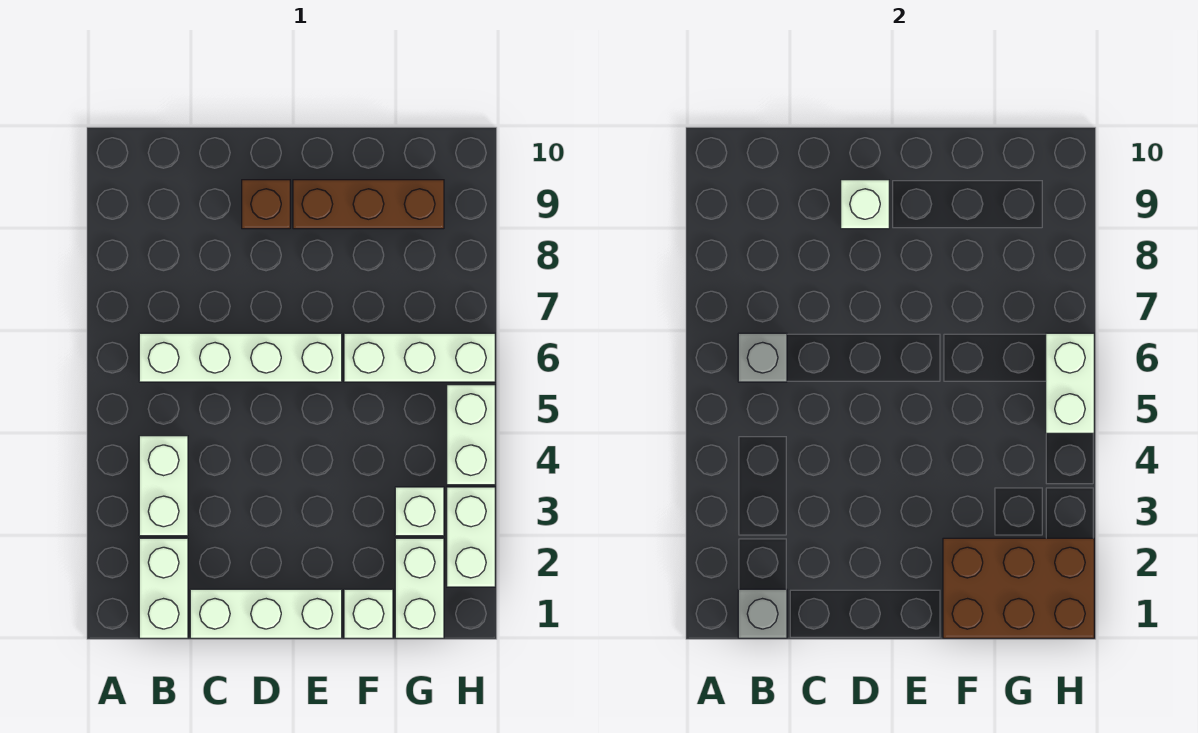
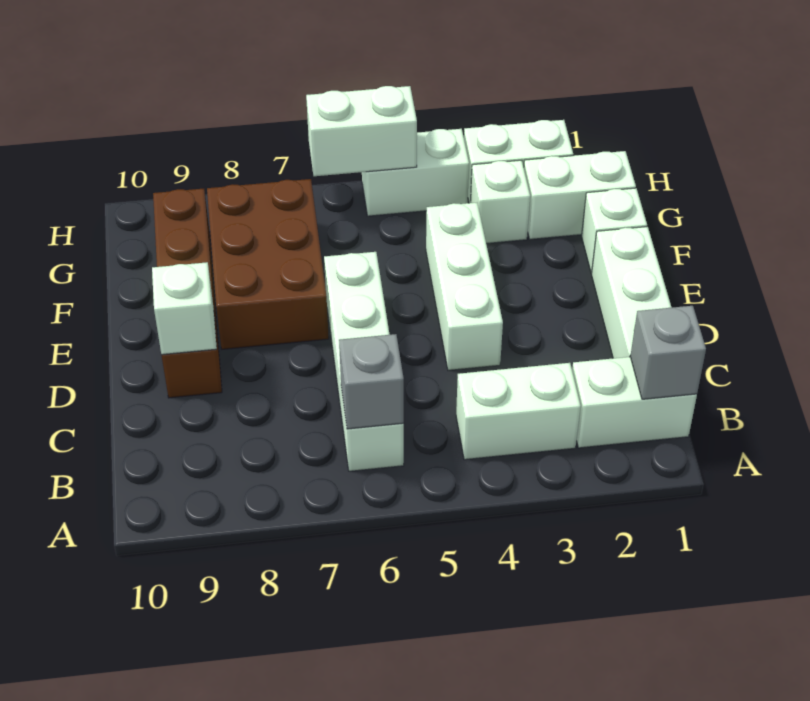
brown brick F1:H2 level 2 -> brown brick E7:G8 level 1
white brick F6:H6 level 1 -> white brick D4:F4 level 1

